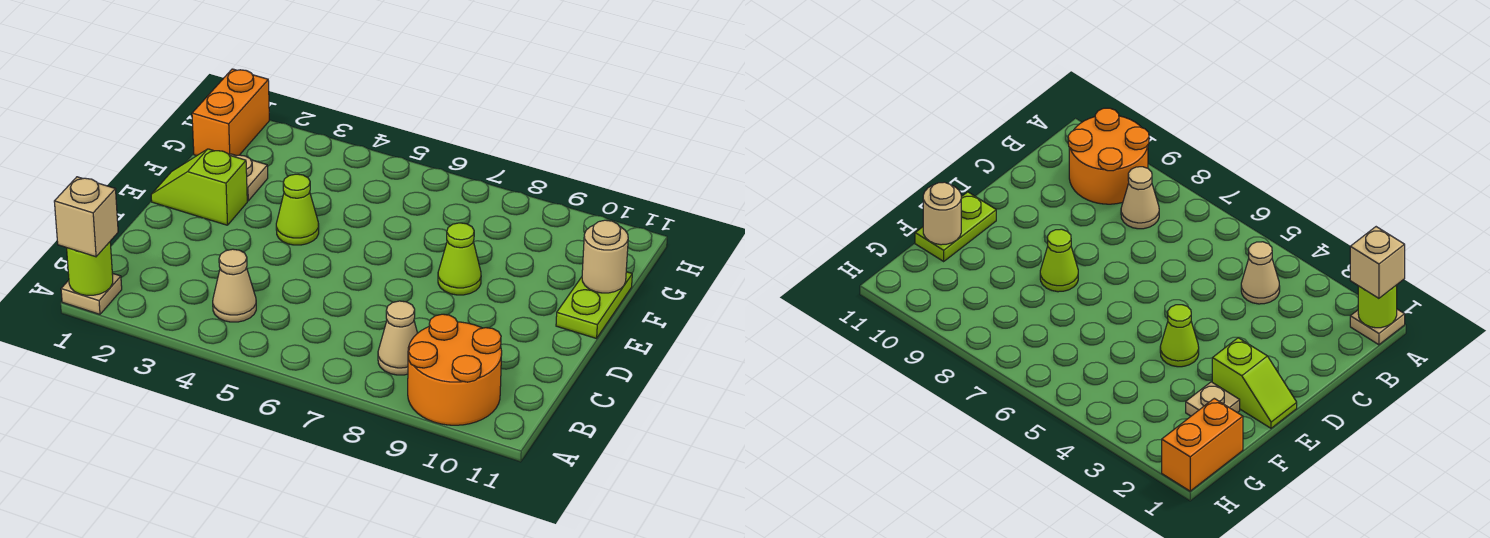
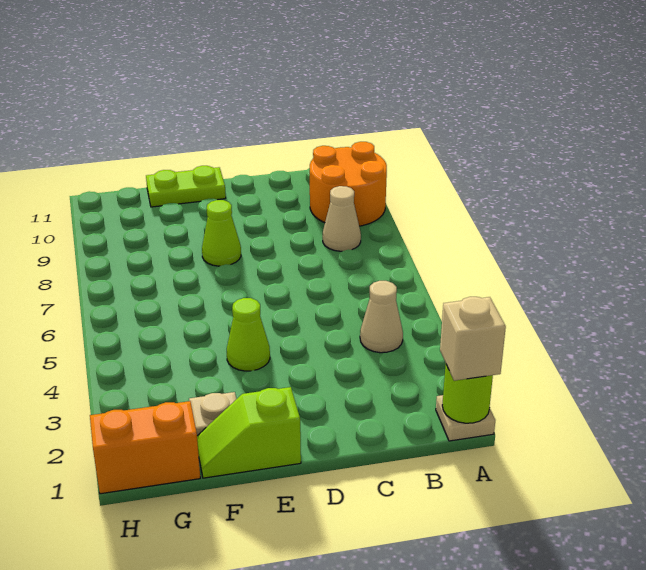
lime slope E1:E2 level 1 top 2 -> lime slope E1:F1 level 1 top E
tan round brick F11 level 2 -> none

